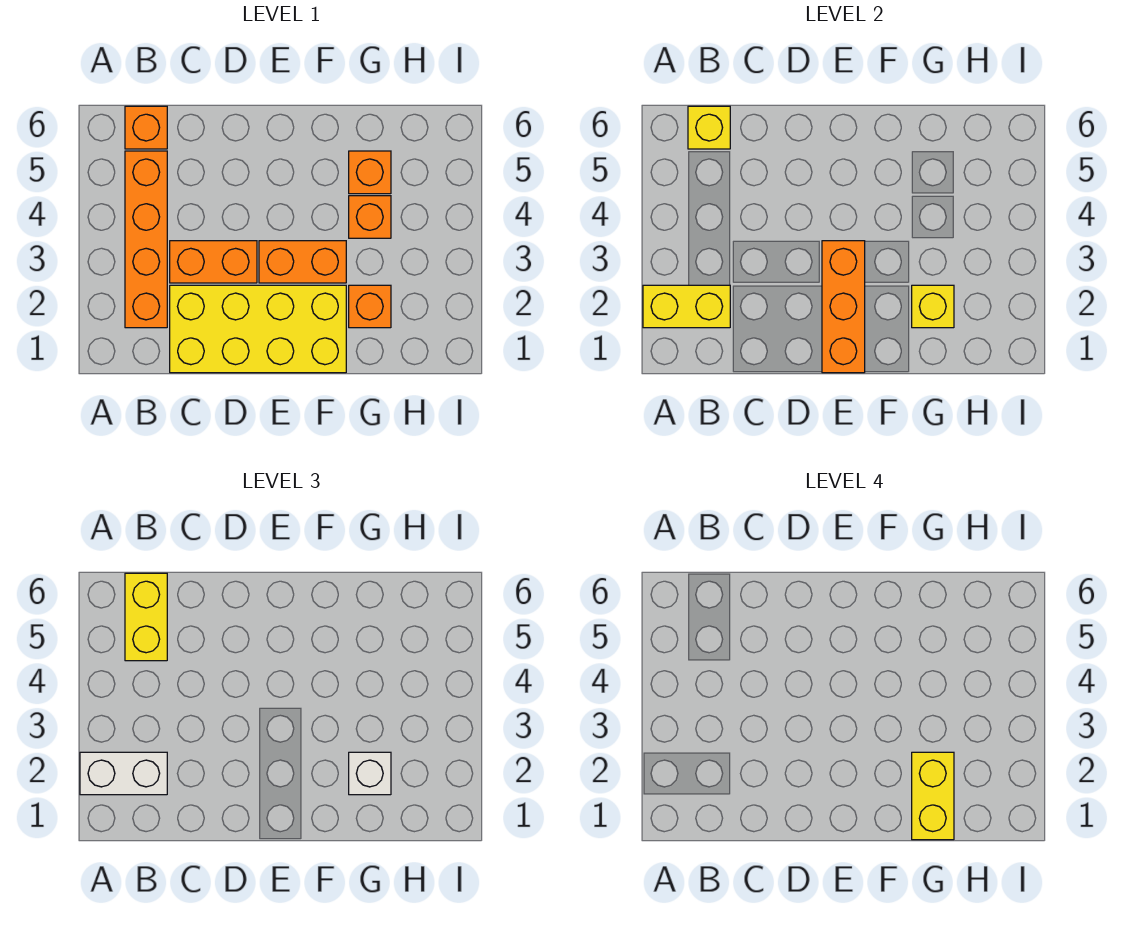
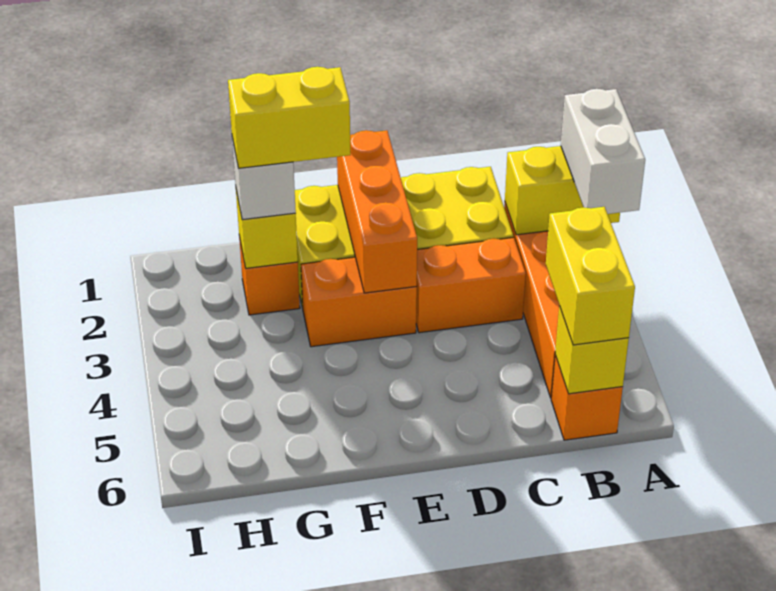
white brick A2:B2 level 3 -> white brick A2:A3 level 3
yellow brick G1:G2 level 4 -> yellow brick F2:G2 level 4
orange brick G4 level 1 -> none
orange brick G5 level 1 -> none

